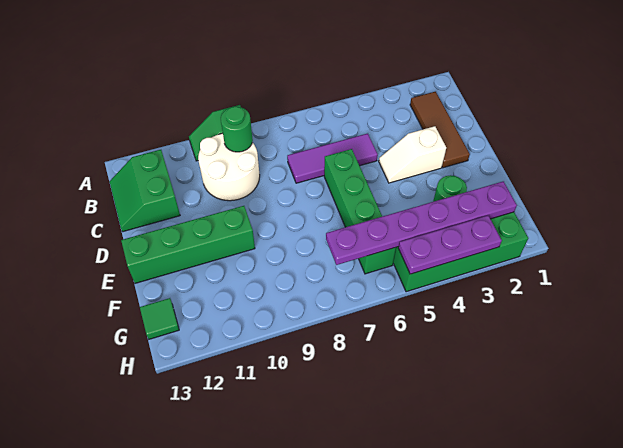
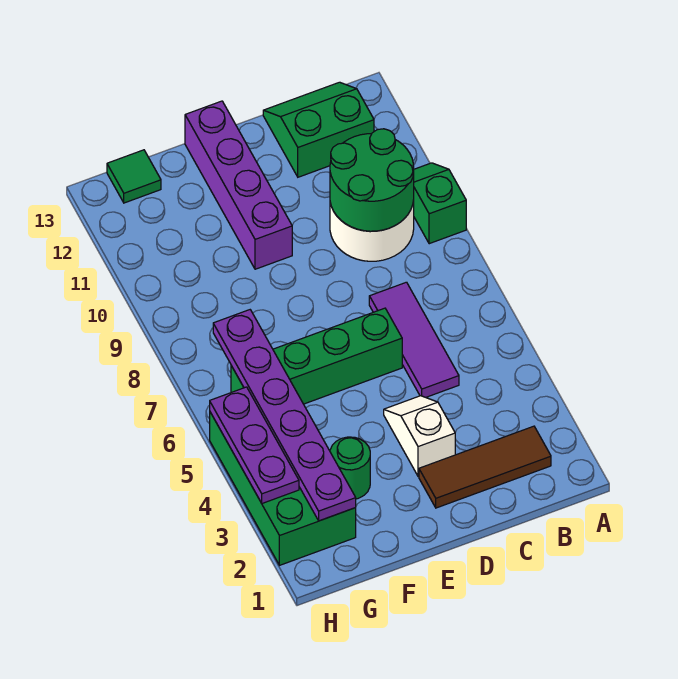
green round brick B9 level 2 -> green round brick B9:C10 level 2
green brick E10:E13 level 1 -> purple brick E10:E13 level 1

